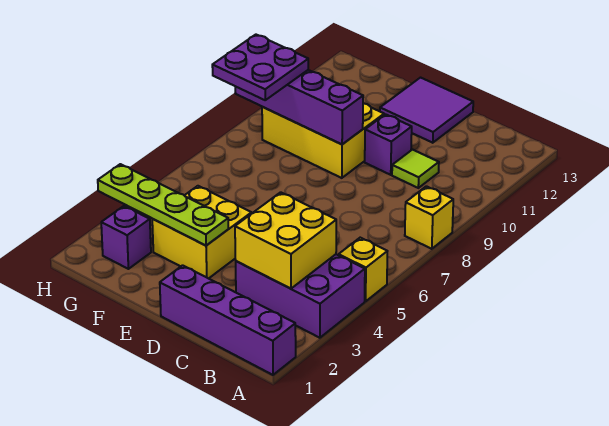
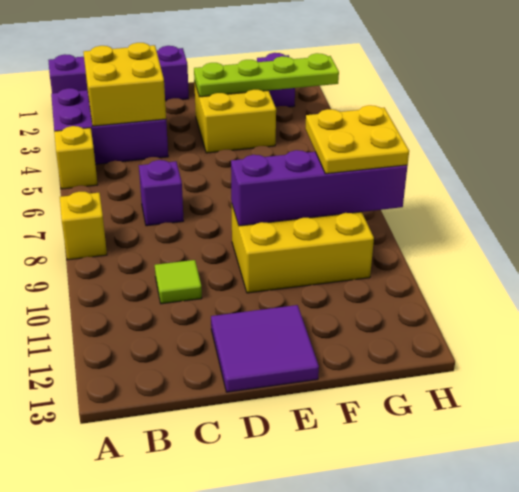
purple brick D10 level 1 -> purple brick C7 level 1
purple plate G8:H9 level 3 -> yellow plate G8:H9 level 3

